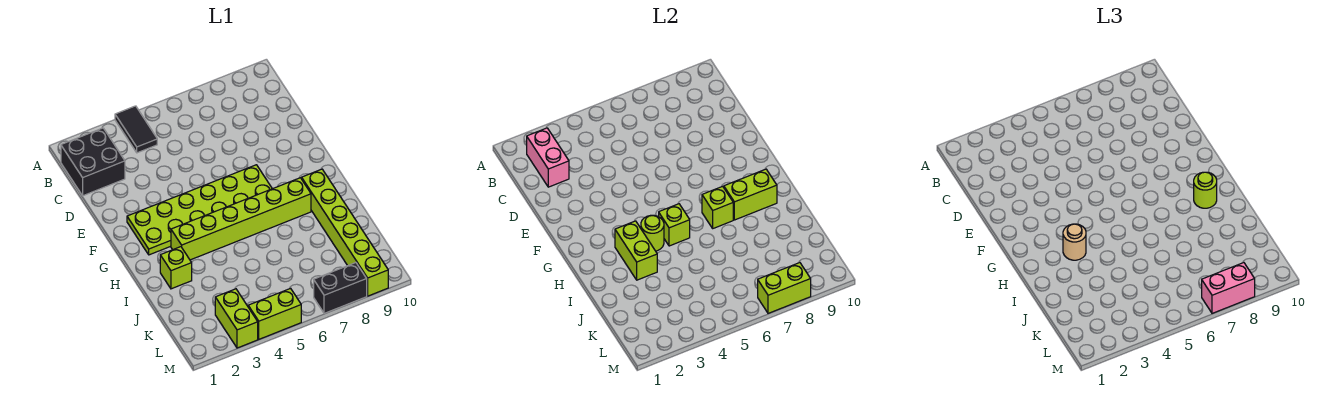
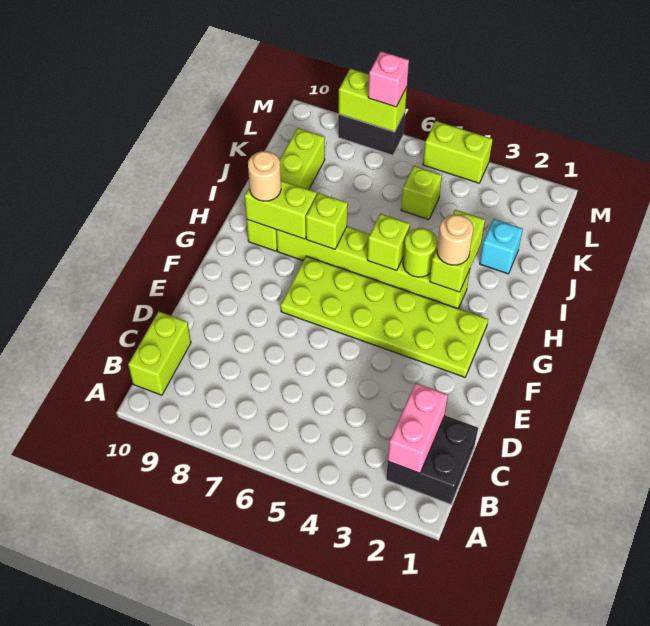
black tile A4:B4 level 1 -> none
lime brick H9:M9 level 1 -> lime brick H9:K9 level 1
lime round brick H9 level 3 -> tan round brick H9 level 3
lime brick I2 level 1 -> lime brick K5 level 1
none -> cyan brick J2 level 1
lime brick L3:M3 level 1 -> lime brick B10:C10 level 1
pink brick M7:M8 level 3 -> pink brick M7 level 3

